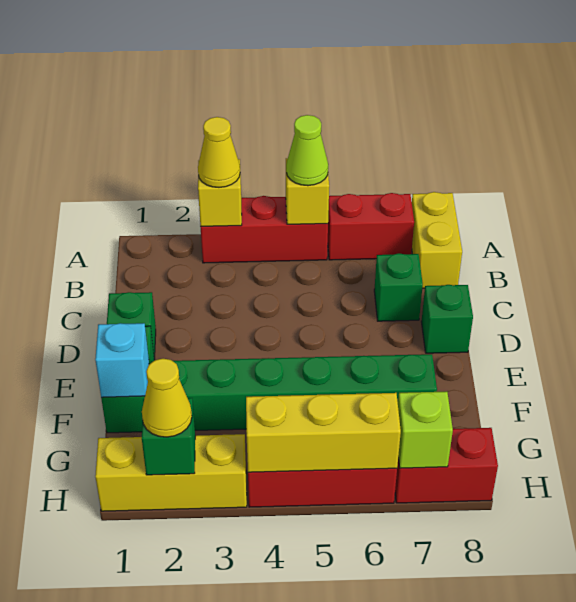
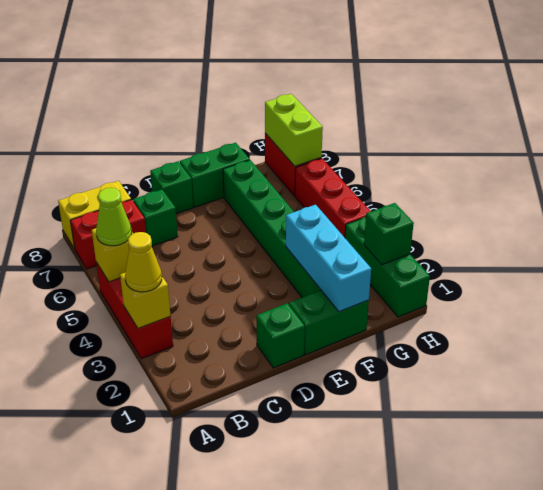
red brick A6:A7 level 1 -> red brick A7:B7 level 1
none -> green brick E8:F8 level 1
cyan brick F1 level 2 -> cyan brick F1:F3 level 2
yellow brick H1:H3 level 1 -> green brick H1:H3 level 1
yellow cone H2 level 3 -> none
yellow brick H4:H6 level 2 -> none
lime brick H7 level 2 -> lime brick H7:H8 level 2

